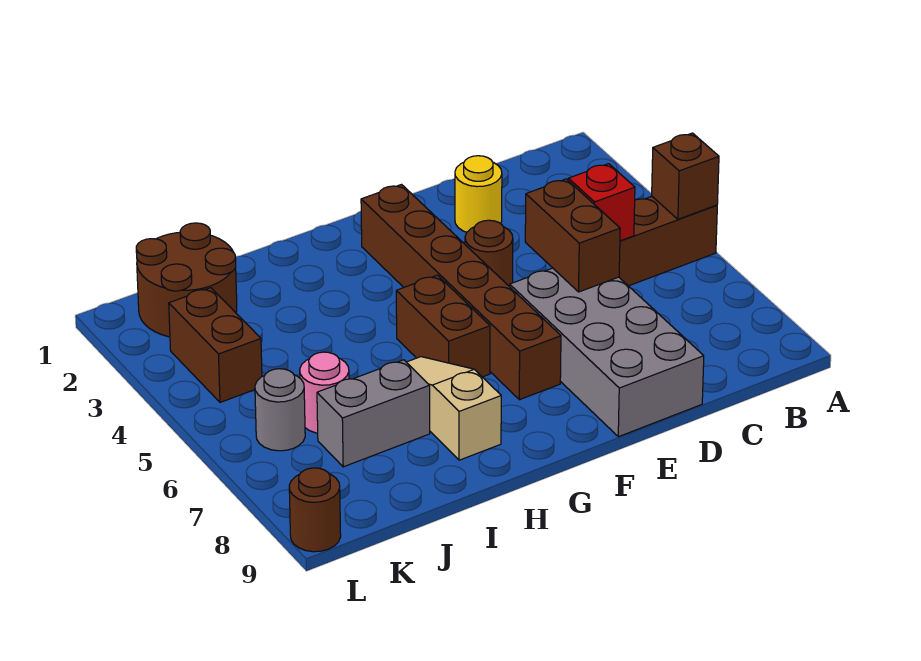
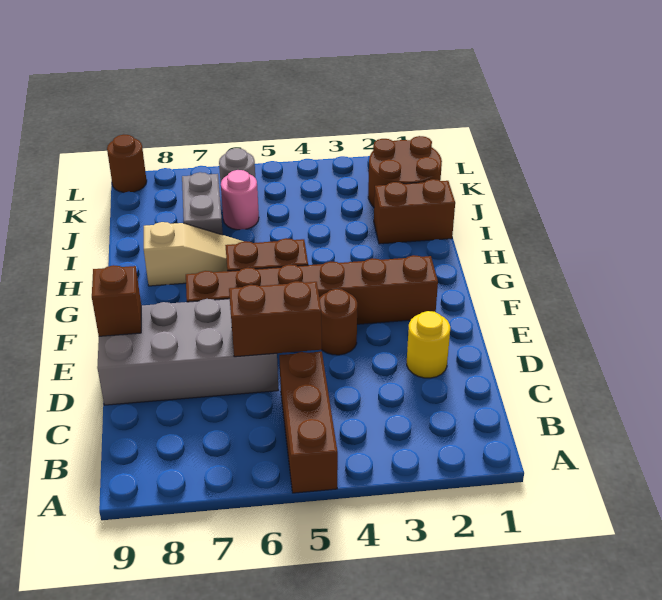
brown brick A5 level 2 -> brown brick E9 level 2
red brick C5 level 2 -> none
brown brick K3:K4 level 1 -> brown brick I1:I2 level 1

